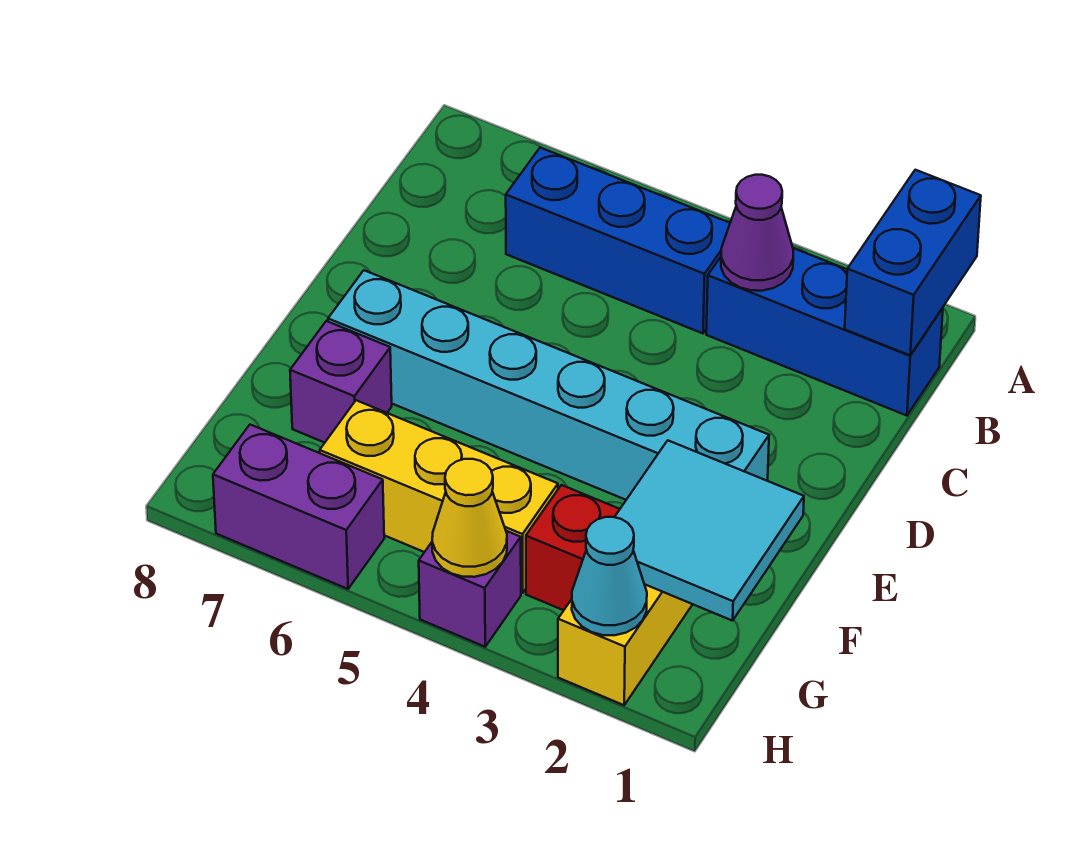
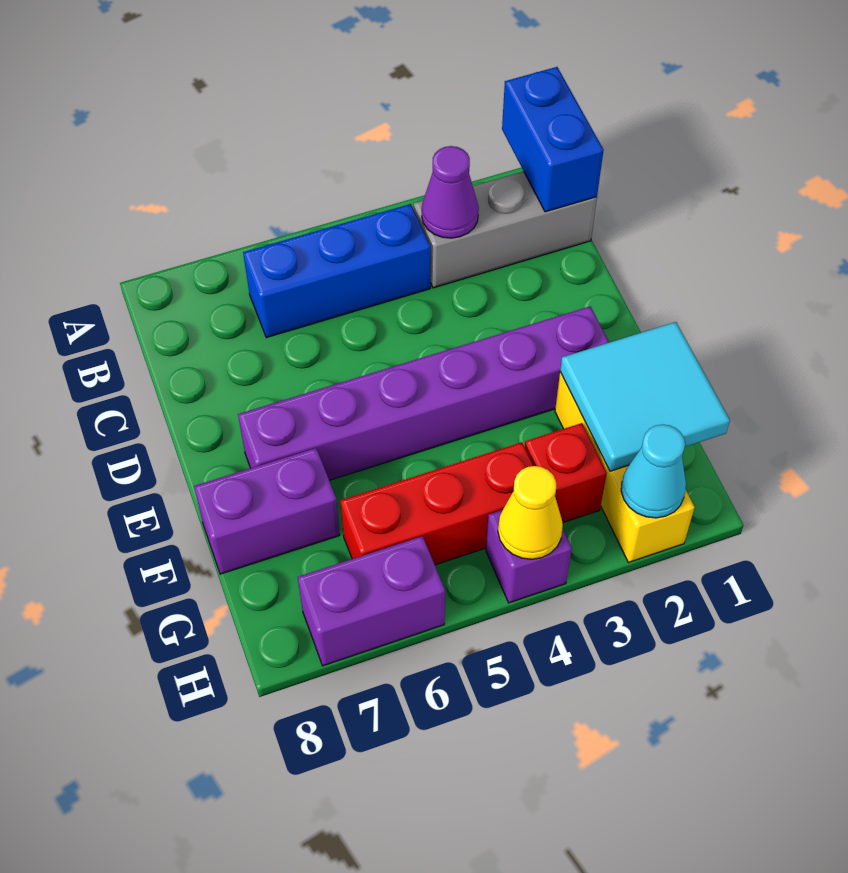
blue brick B1:B3 level 1 -> grey brick B1:B3 level 1
cyan brick E2:E7 level 1 -> purple brick E2:E7 level 1
purple brick F7 level 1 -> purple brick F7:F8 level 1
yellow brick G4:G6 level 1 -> red brick G4:G6 level 1

